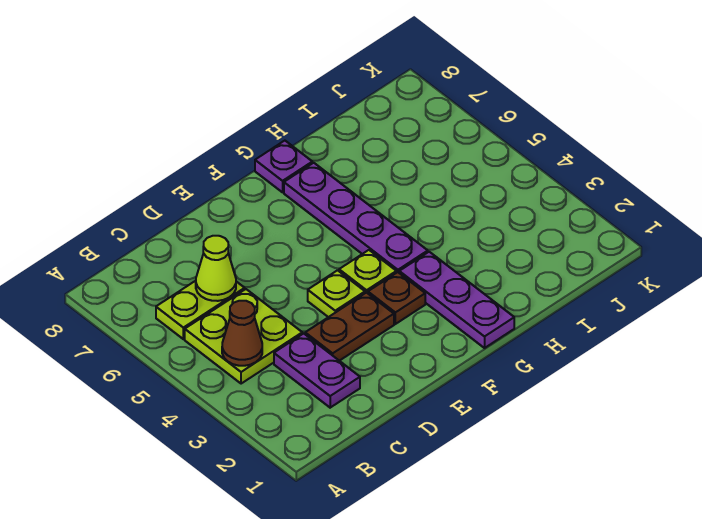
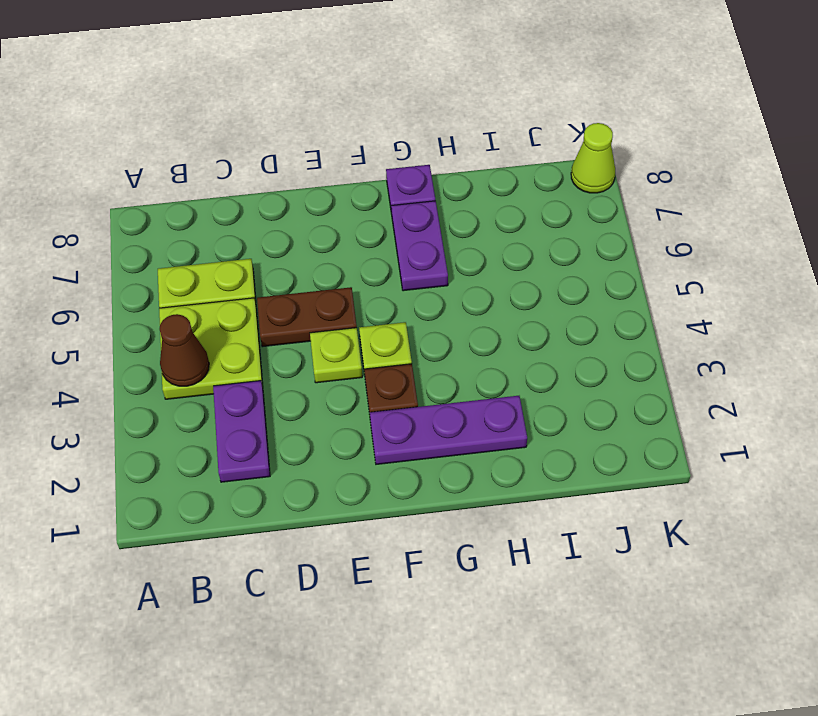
lime cone C6 level 2 -> lime cone K8 level 1
brown plate D3:E3 level 1 -> brown plate D5:E5 level 1
purple plate G1:G3 level 1 -> purple plate F2:H2 level 1
purple plate G4:G7 level 1 -> purple plate G6:G7 level 1

